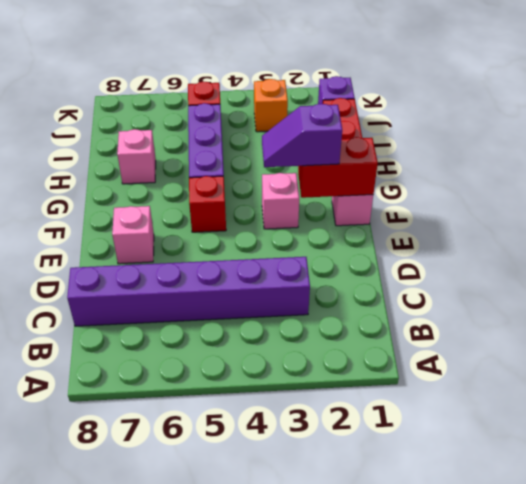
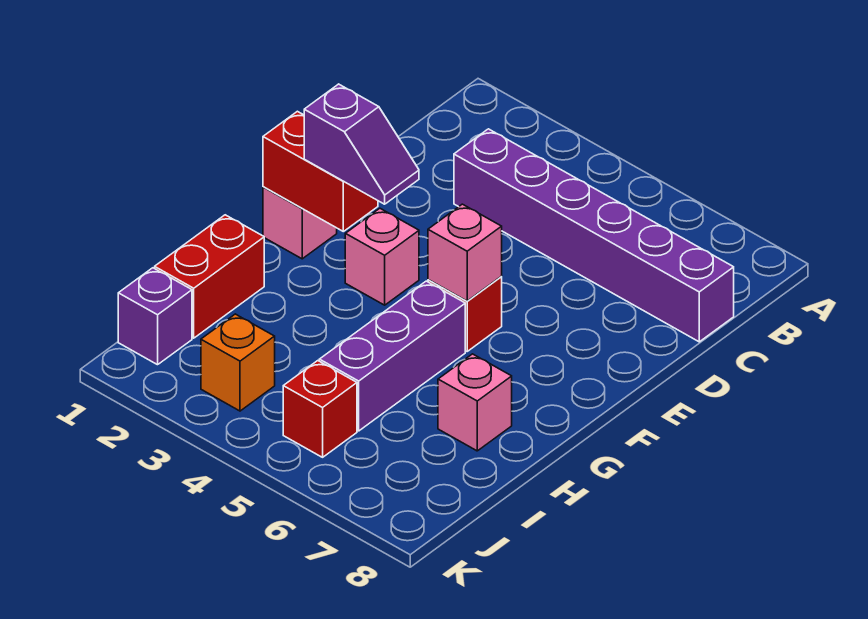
pink brick E7 level 1 -> pink brick F5 level 2

